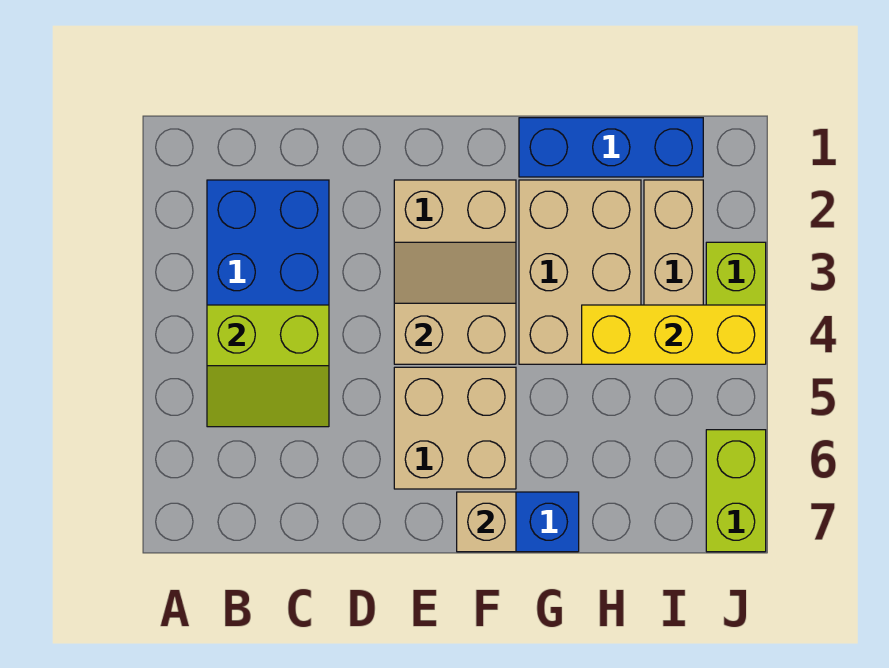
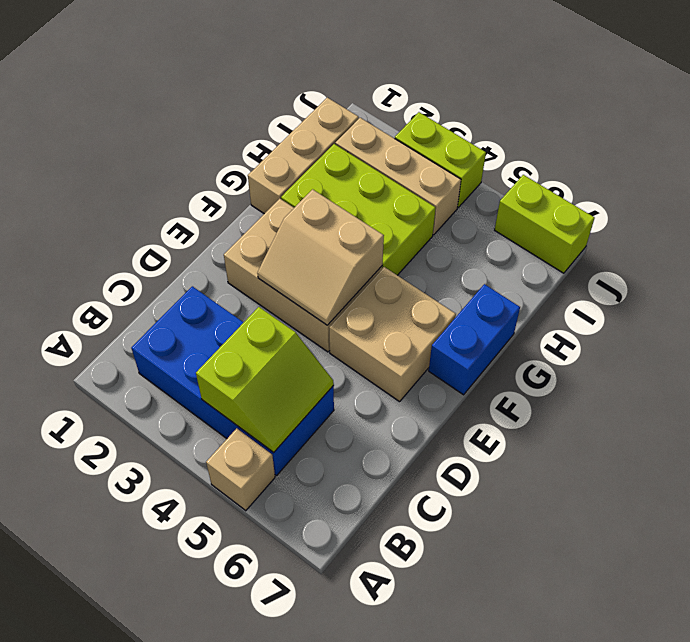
tan slope E3:F4 level 2 top 4 -> tan slope E3:F4 level 2 top F
tan brick F7 level 2 -> tan brick A5 level 1
blue brick G1:I1 level 1 -> tan brick G1:I1 level 1
tan brick G2:H4 level 1 -> lime brick G2:H4 level 1
yellow brick H4:J4 level 2 -> none

